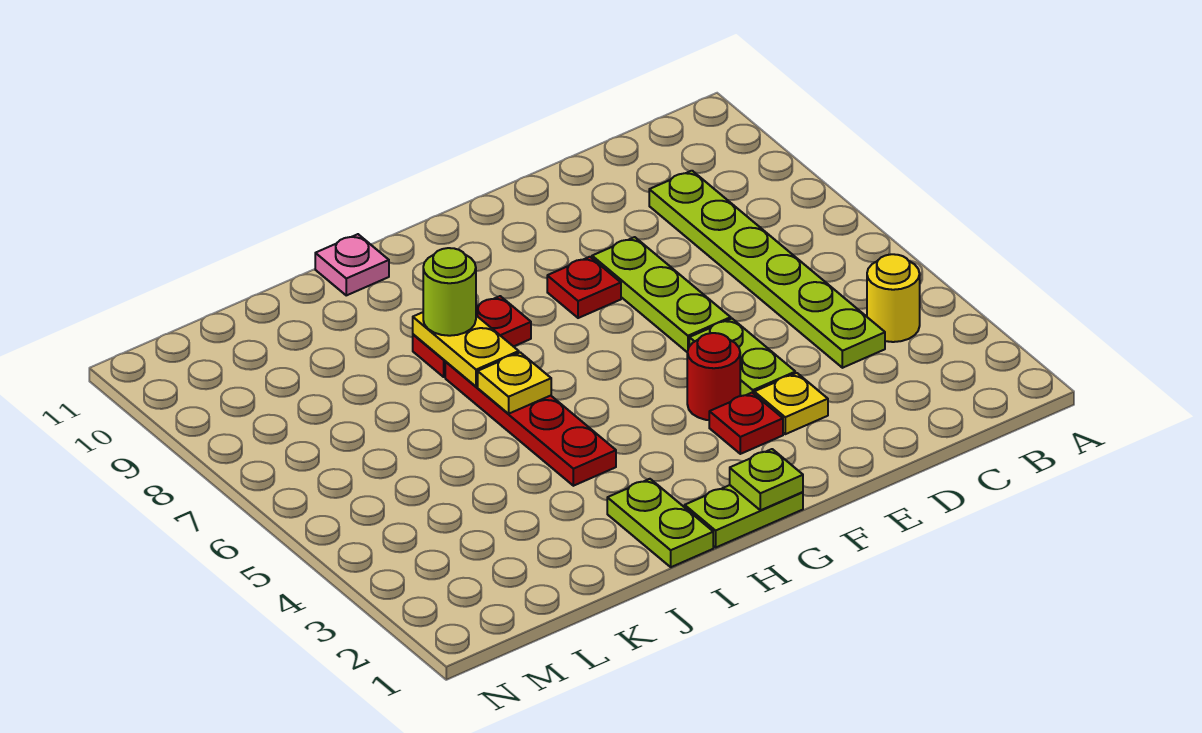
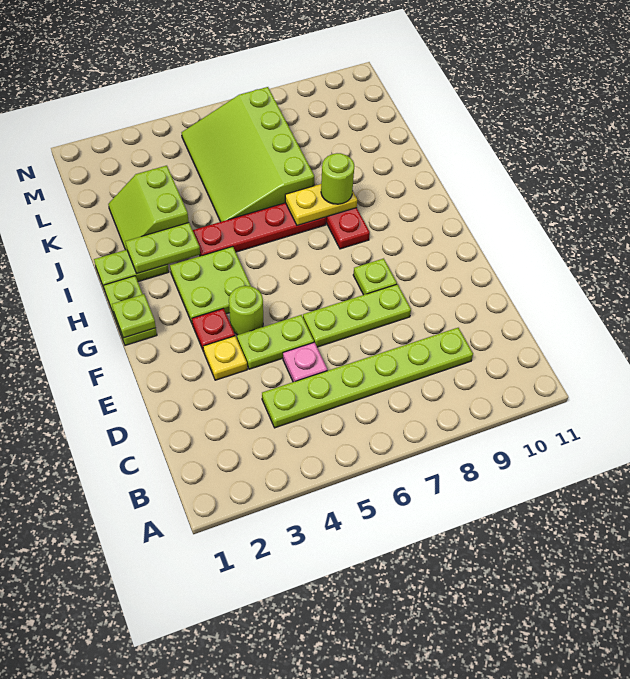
yellow round brick B4 level 1 -> none
red round brick F4 level 1 -> lime round brick F4 level 1
red plate F8 level 1 -> lime plate F8 level 1
none -> lime plate G3:H4 level 1
none -> lime plate I2:I3 level 2
yellow plate I6 level 2 -> none
pink plate I11 level 1 -> pink plate D5 level 1
none -> lime slope J2:K3 level 1 top 3
none -> lime slope J5:M7 level 1 top 7

